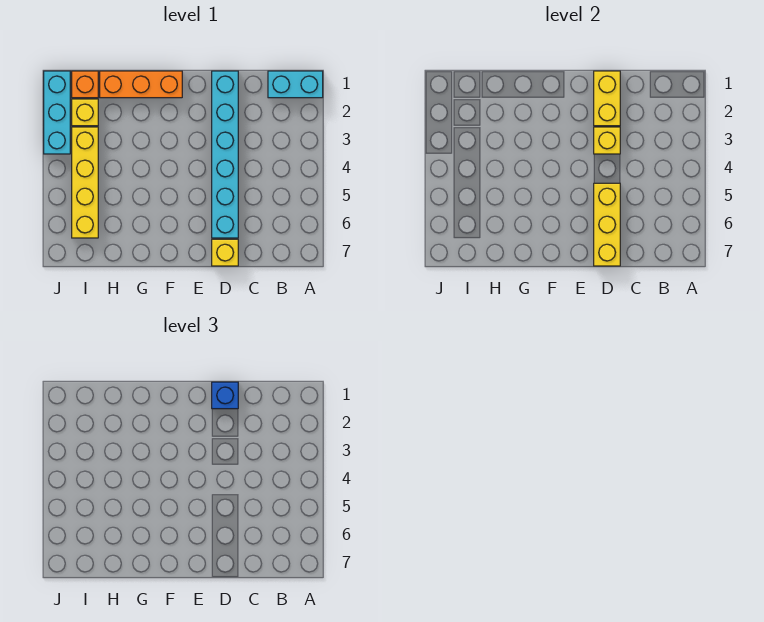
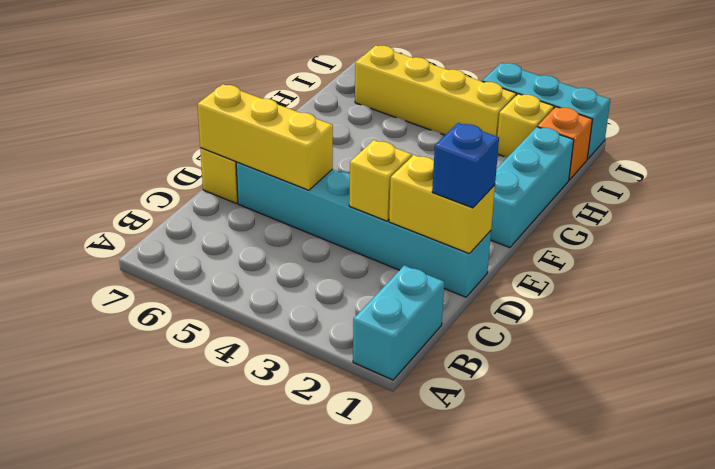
orange brick F1:H1 level 1 -> cyan brick F1:H1 level 1

